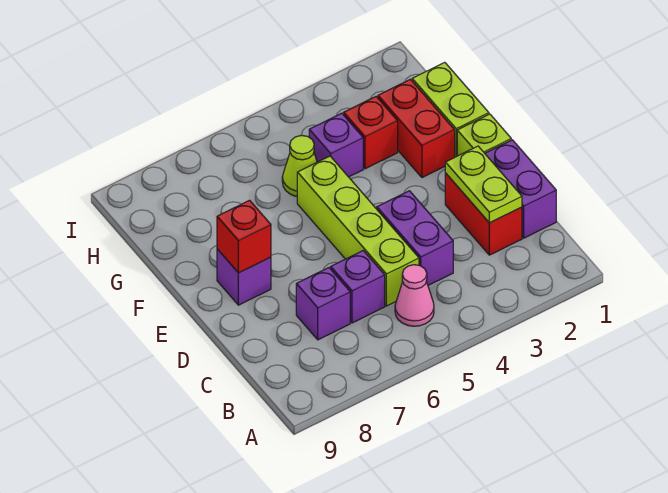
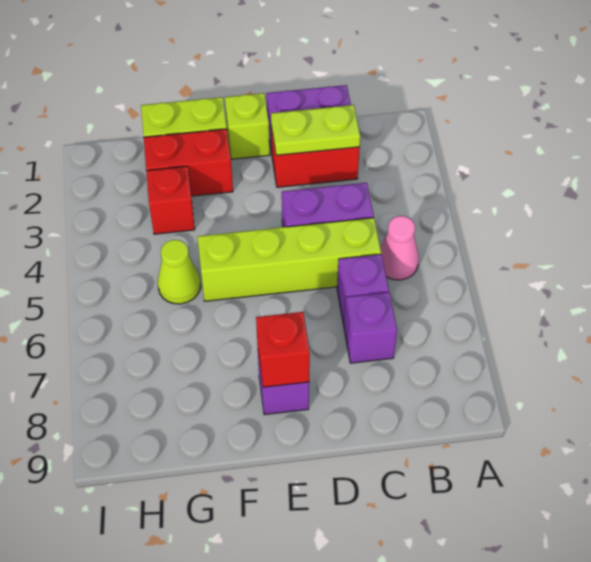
purple brick G4 level 1 -> none

